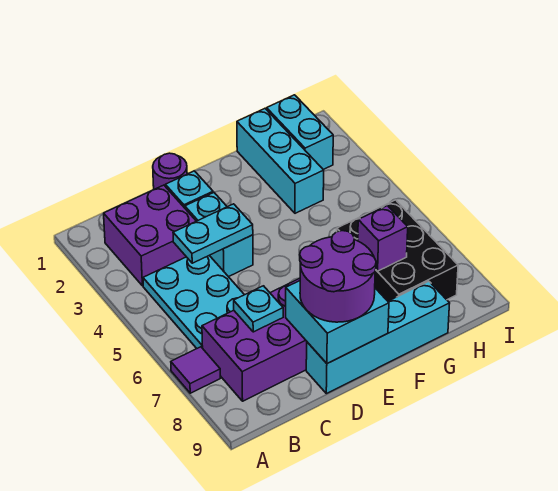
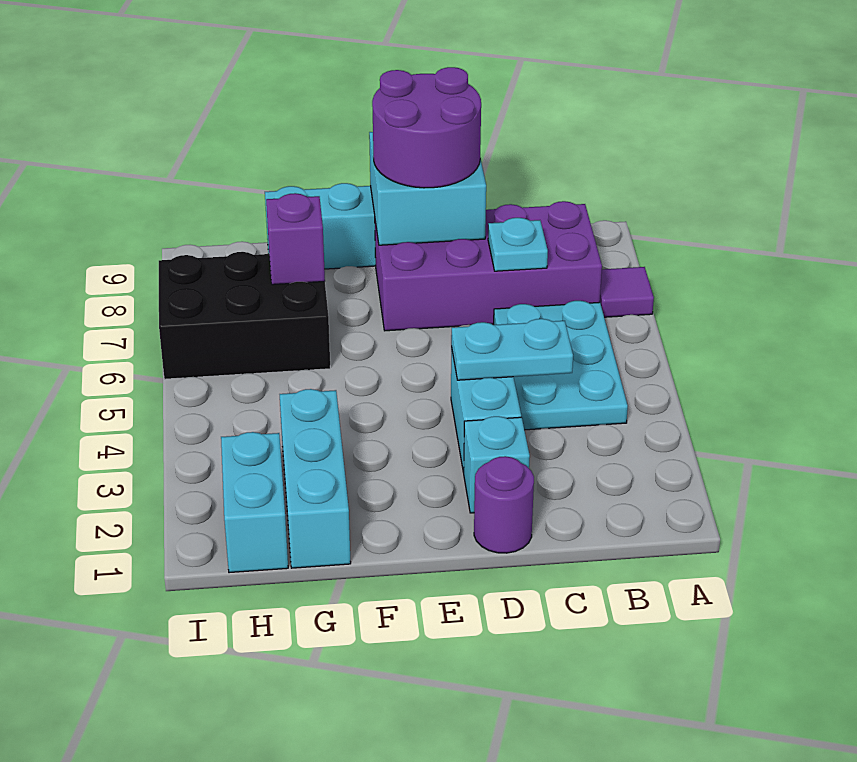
purple brick B2:C3 level 1 -> none
black brick G6:H8 level 1 -> black brick G6:I7 level 1

